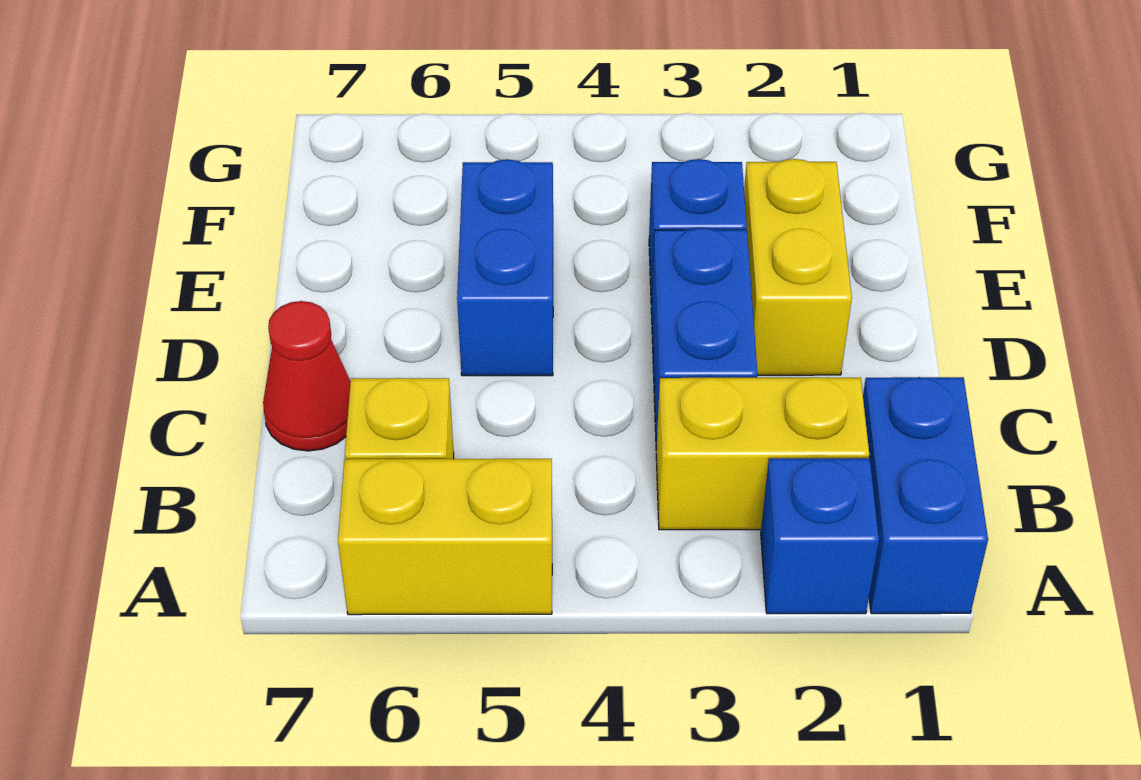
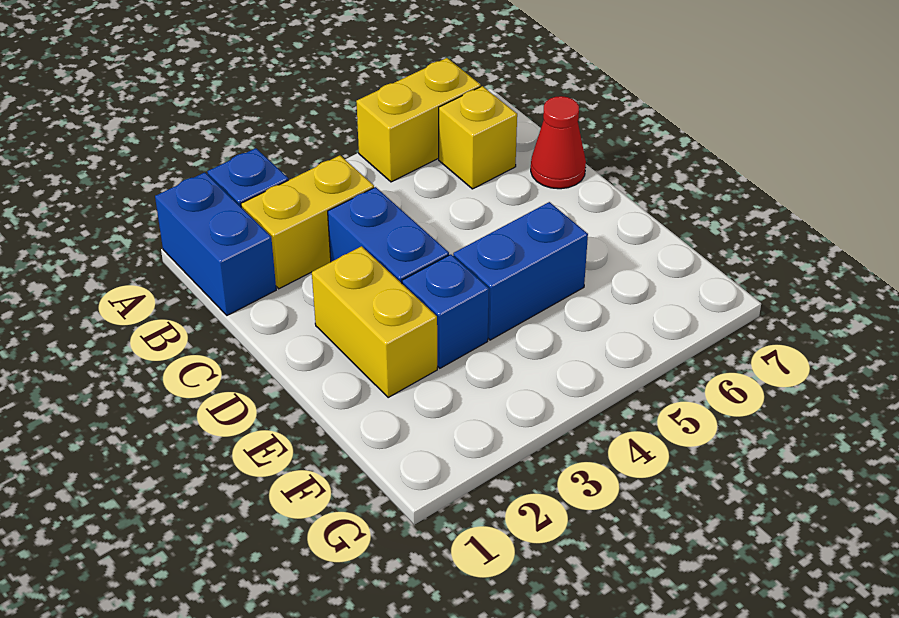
blue brick D5:E5 level 1 -> blue brick E4:E5 level 1

